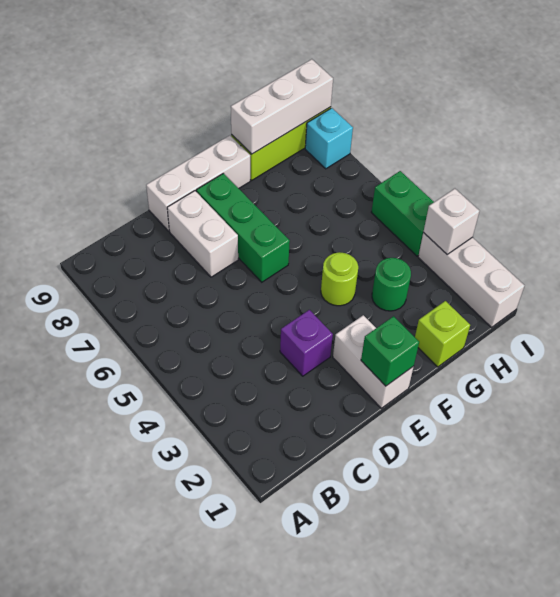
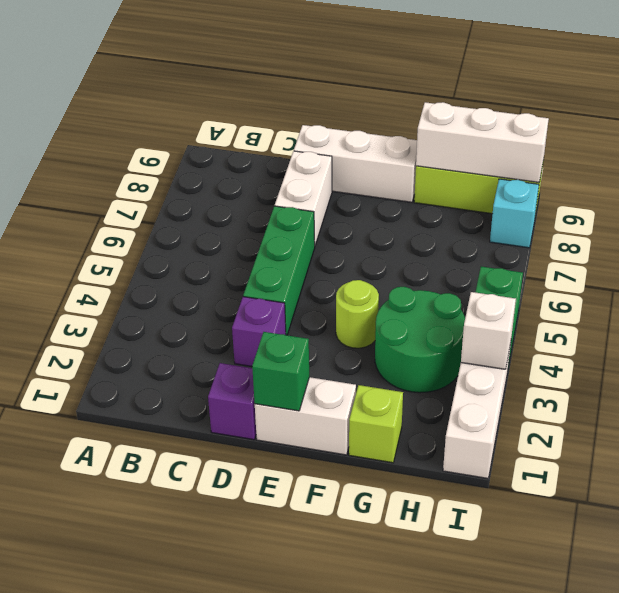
none -> purple brick D1 level 1
white brick E1:E2 level 1 -> white brick E1:F1 level 1
green brick E6:E8 level 1 -> green brick D4:D6 level 1
green round brick G3 level 1 -> green round brick G3:H4 level 1

